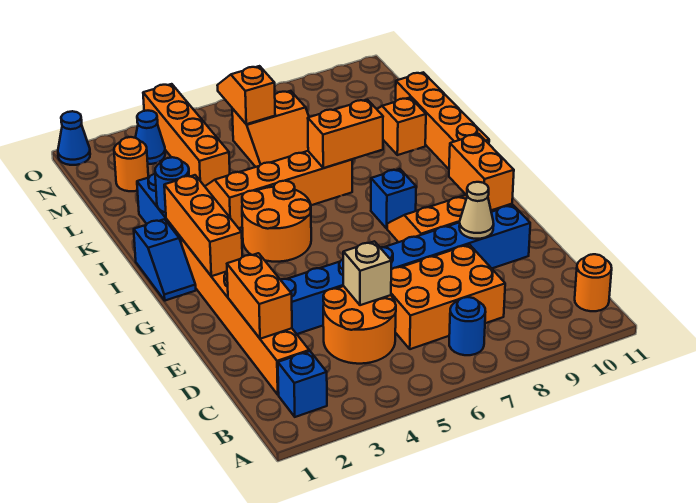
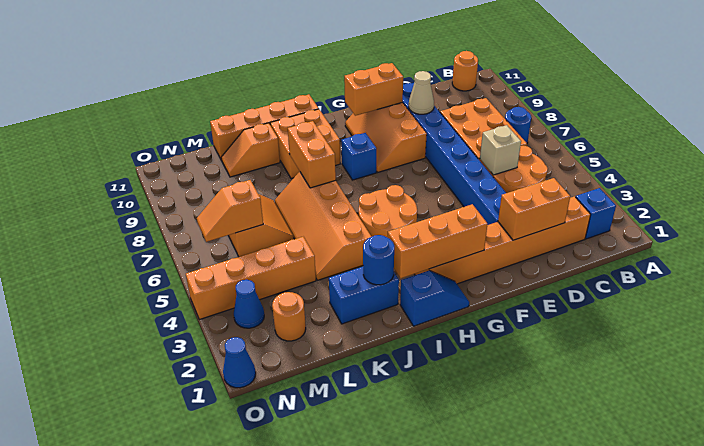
none -> orange brick I9:J10 level 1

